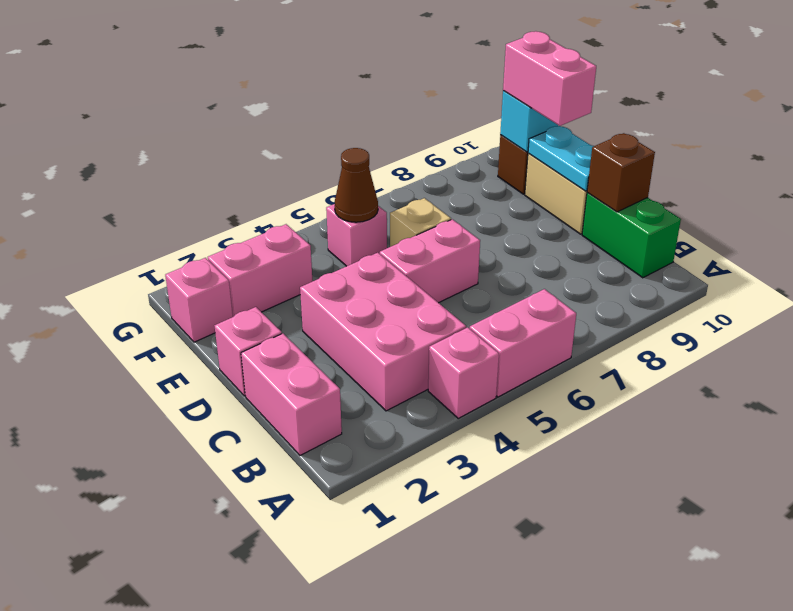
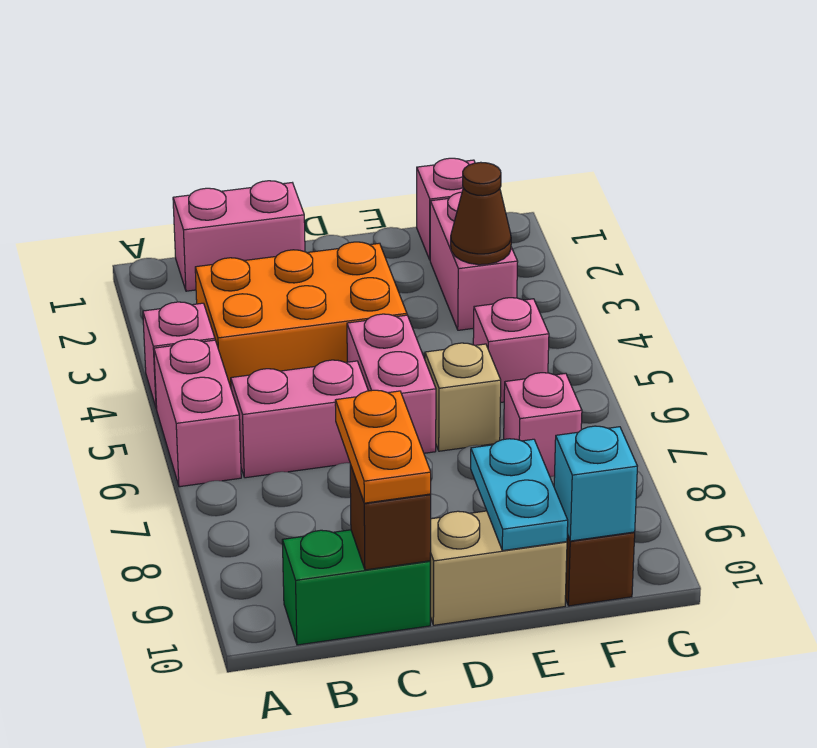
pink brick B3:D4 level 1 -> orange brick B3:D4 level 1
none -> orange plate C9:C10 level 3
pink brick D1 level 1 -> pink brick F7 level 1
cyan plate D10:E10 level 2 -> cyan plate E9:E10 level 2
pink brick E10:F10 level 3 -> pink brick B6:C6 level 1
brown cone F5 level 2 -> brown cone F3 level 2

